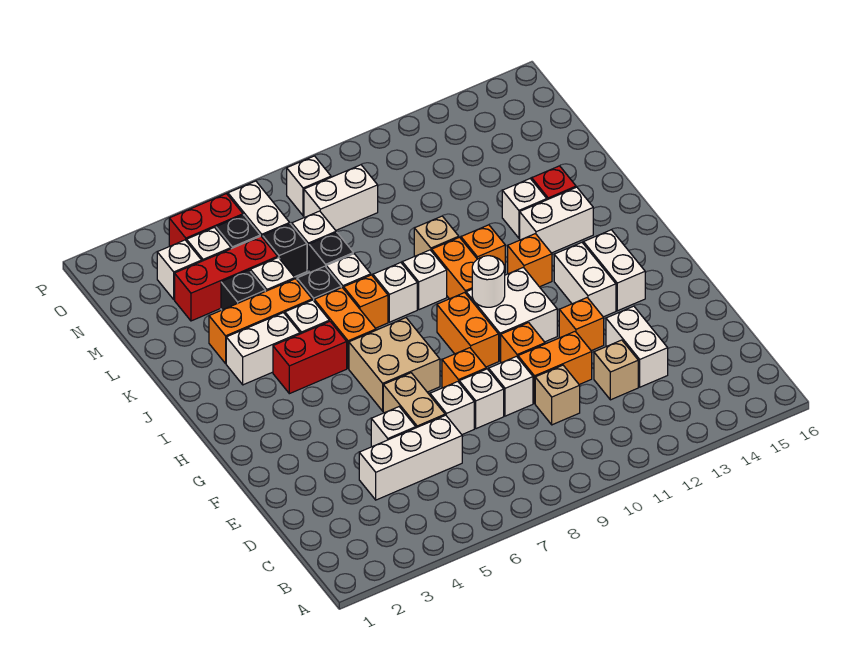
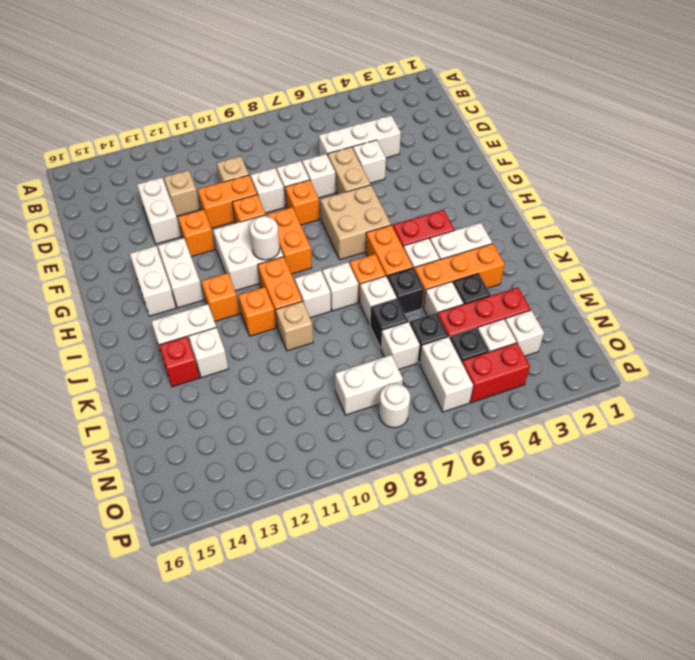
white brick O8 level 1 -> white round brick O8 level 1

